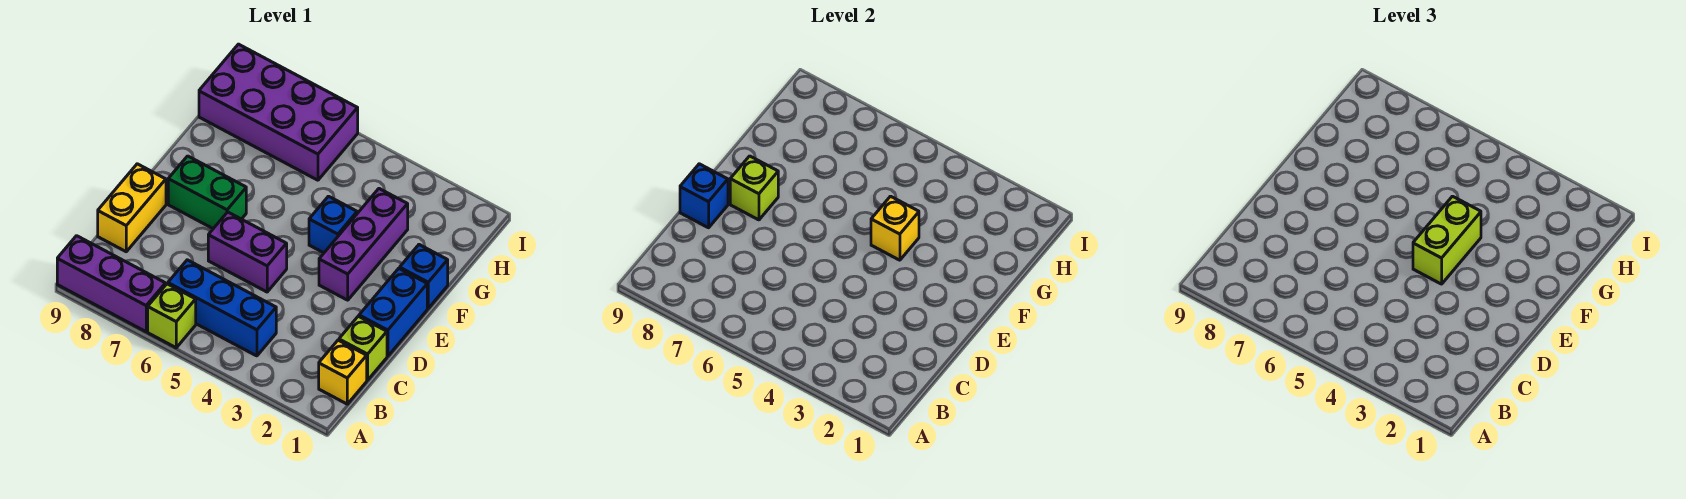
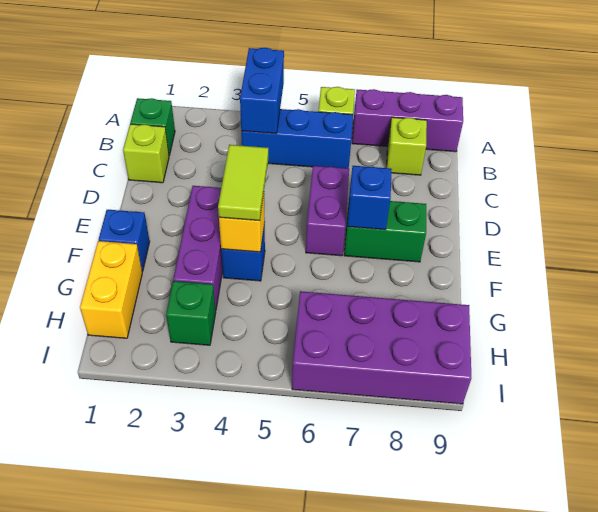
yellow brick B1 level 1 -> green brick B1 level 1
yellow brick C9:D9 level 1 -> yellow brick G1:H1 level 1
blue brick D1:E1 level 1 -> blue brick A4:B4 level 2
purple brick D5:D6 level 1 -> purple brick D6:E6 level 1
blue brick D9 level 2 -> blue brick E7 level 2
lime brick E4:F4 level 3 -> lime tile E4:F4 level 3
lime brick E8 level 2 -> lime brick B8 level 1
none -> green brick H3 level 1

